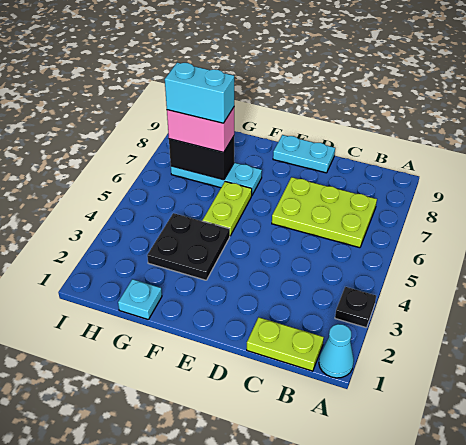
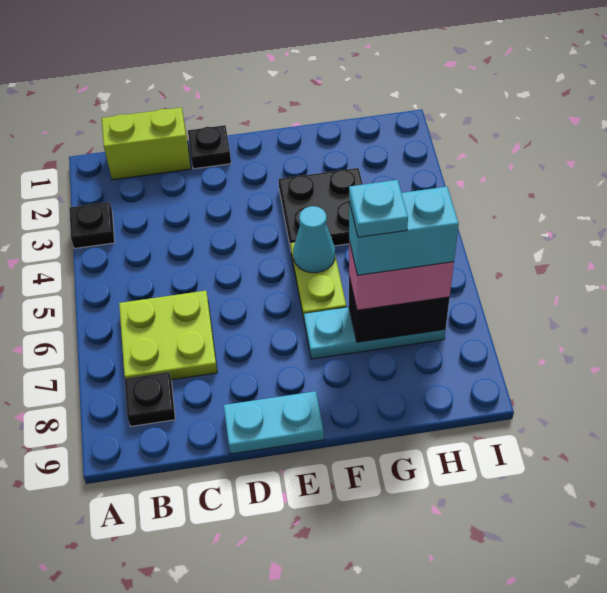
cyan cone A1 level 1 -> cyan cone F5 level 2
lime plate B1:C1 level 1 -> lime brick B1:C1 level 1
lime plate B6:D7 level 1 -> lime plate B6:C7 level 1
none -> black plate B8 level 1
none -> black plate D1 level 1
cyan plate G1 level 1 -> cyan plate G7 level 5

